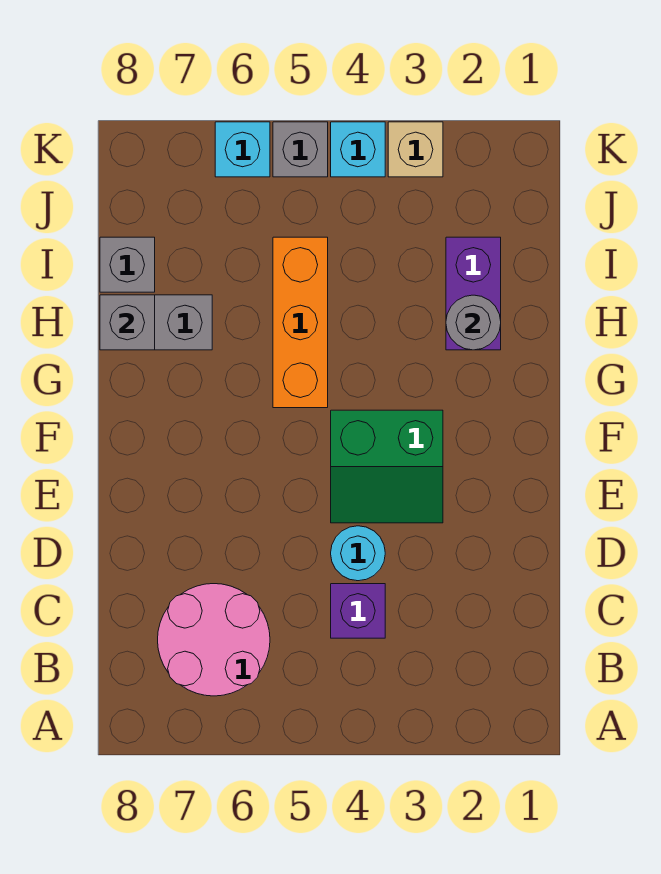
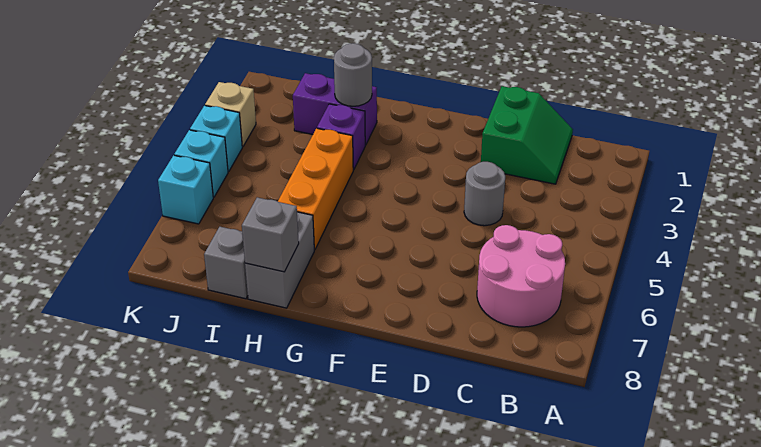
purple brick C4 level 1 -> purple brick H3 level 1
cyan round brick D4 level 1 -> grey round brick D4 level 1
green slope E3:F4 level 1 top F -> green slope C1:D2 level 1 top D
orange brick G5:I5 level 1 -> orange brick H4:H6 level 1
grey brick K5 level 1 -> cyan brick K5 level 1

